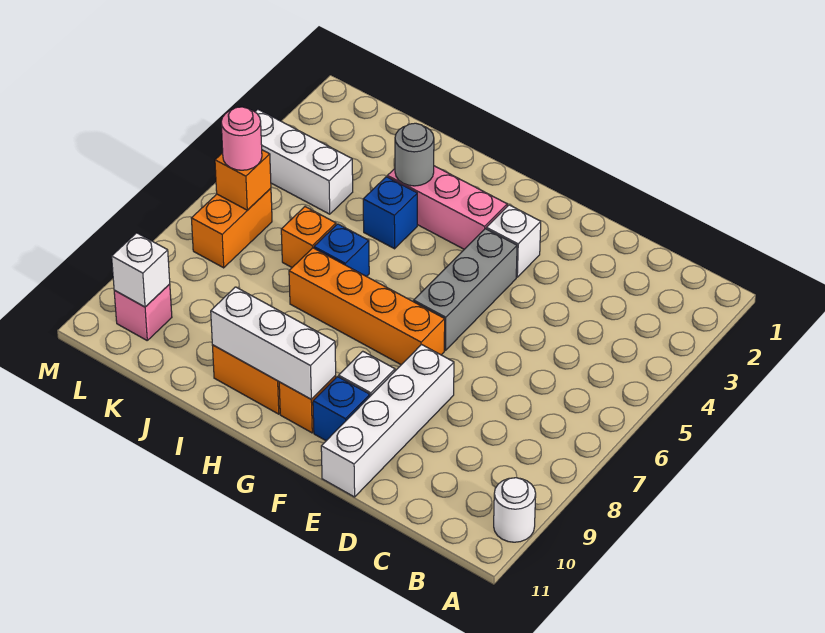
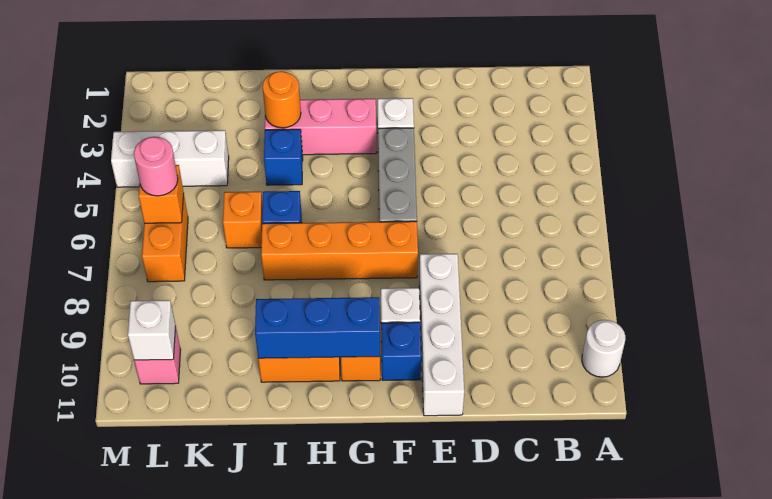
white brick G10:I10 level 2 -> blue brick G10:I10 level 2
grey round brick I3 level 2 -> orange round brick I3 level 2

